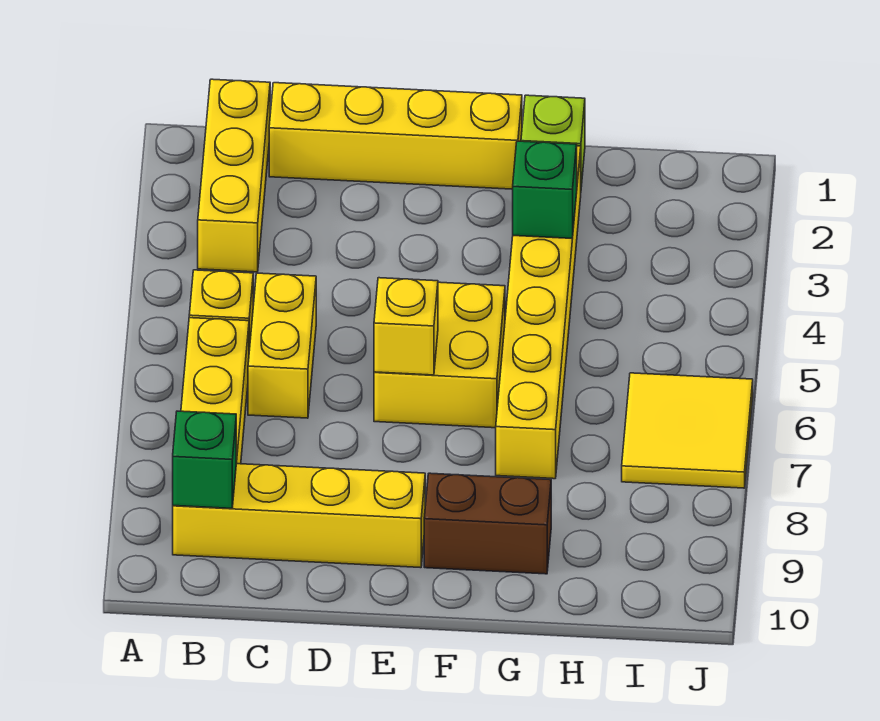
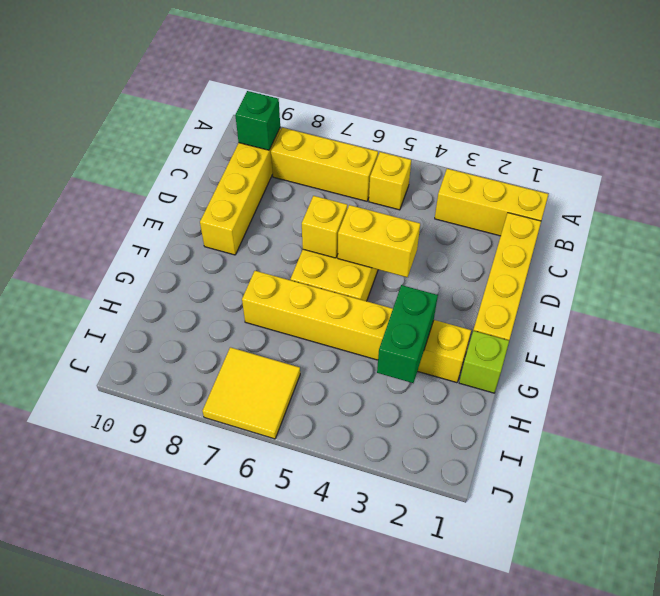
yellow brick C5:C6 level 1 -> yellow brick E4:E5 level 2
brown brick F9:G9 level 1 -> none
green brick G3 level 2 -> green brick G3:H3 level 2

